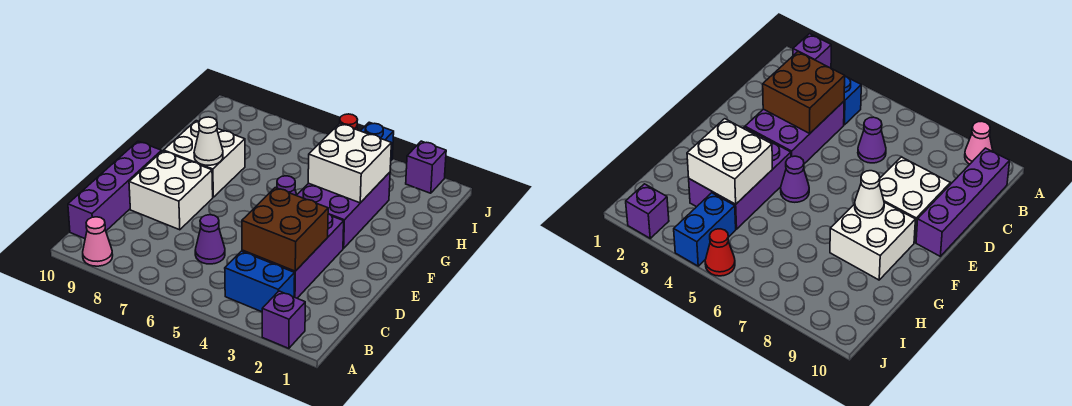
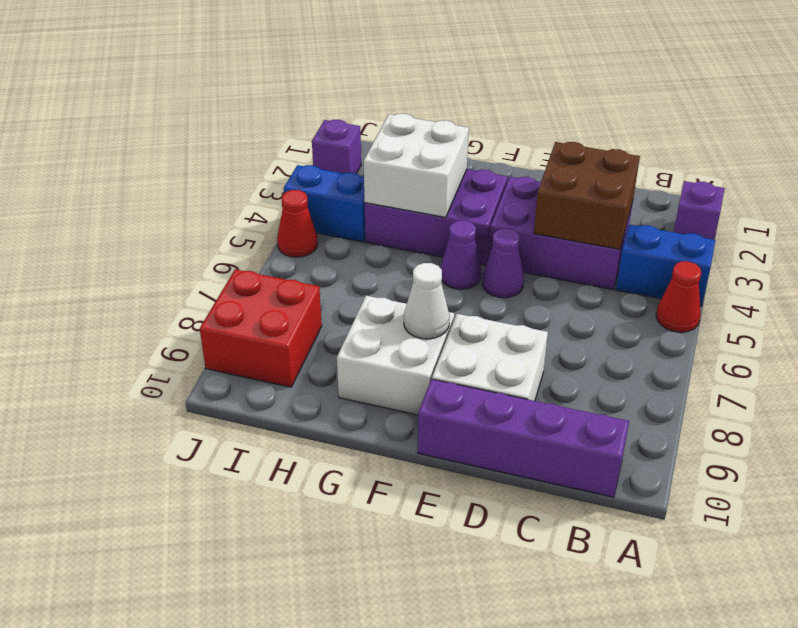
none -> red cone A5 level 1
pink cone A9 level 1 -> none
blue brick B3:B4 level 1 -> blue brick A4:B4 level 1
purple cone C6 level 1 -> purple cone E5 level 1
none -> red brick I8:J9 level 1

